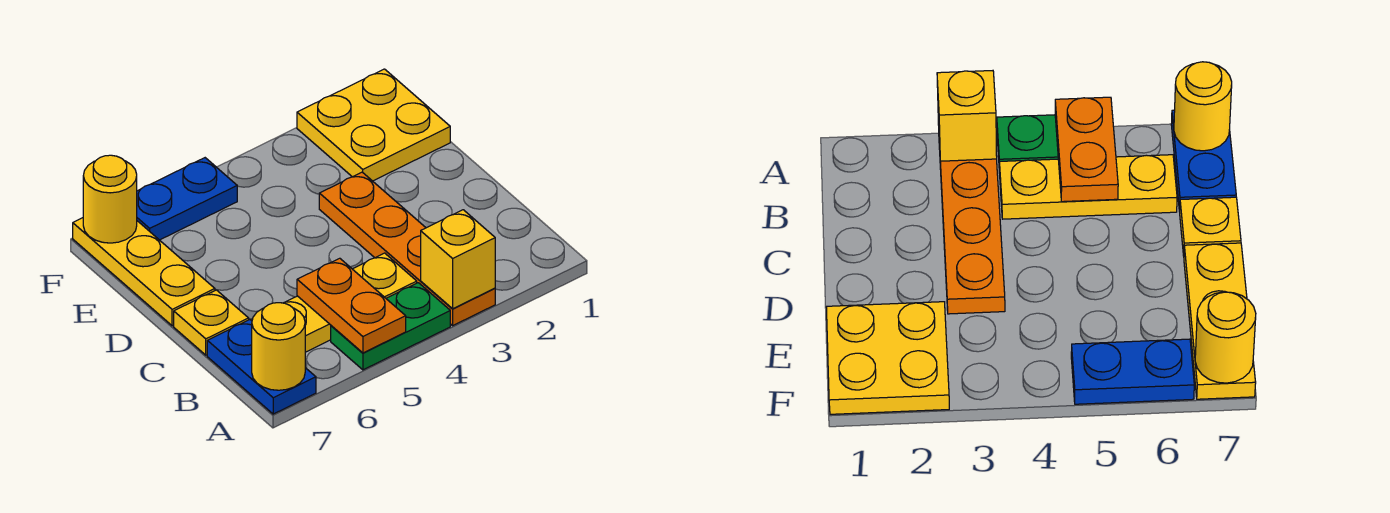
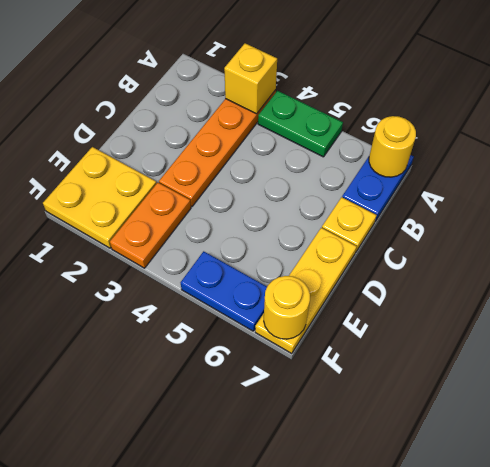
orange plate A5:B5 level 2 -> orange plate E3:F3 level 1
yellow plate B4:B6 level 1 -> none

